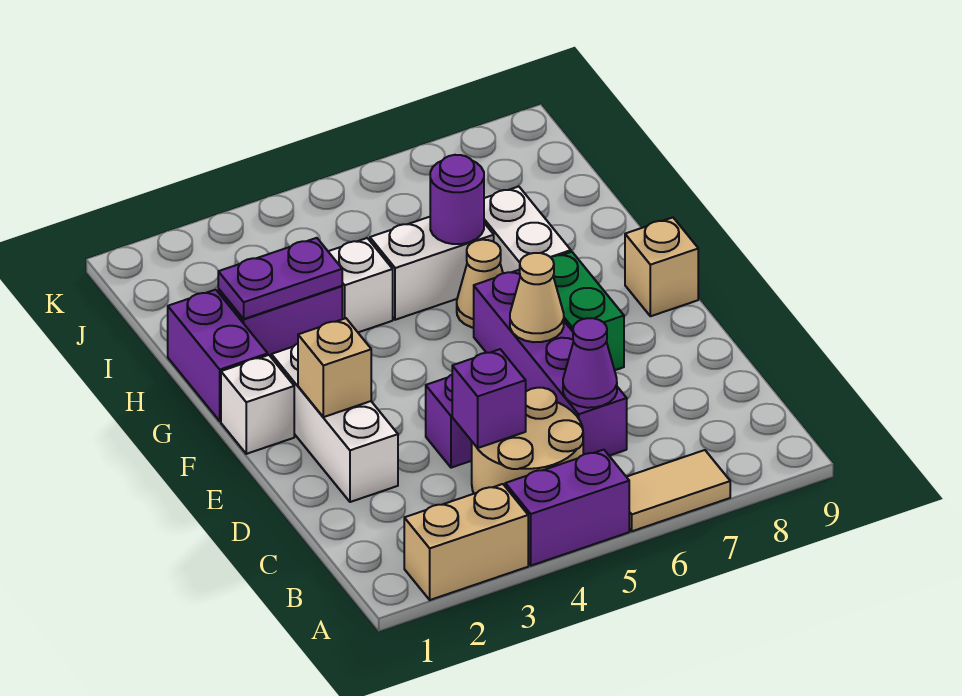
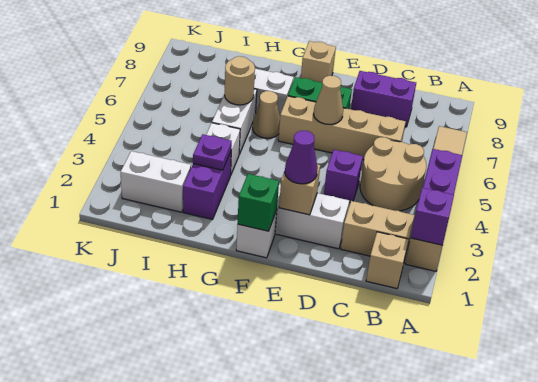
none -> tan brick B1 level 1
none -> tan brick B2:C2 level 1
purple brick C4 level 2 -> purple brick A2 level 2
purple brick C6:F6 level 1 -> tan brick C6:F6 level 1
purple cone C6 level 2 -> purple cone E2 level 3
none -> green brick F1 level 2
purple brick G1:H1 level 1 -> purple brick C8:D8 level 1
purple plate H2:H3 level 2 -> purple plate H3 level 2
purple round brick H6 level 2 -> tan round brick H6 level 2
none -> white brick I2:J2 level 1

